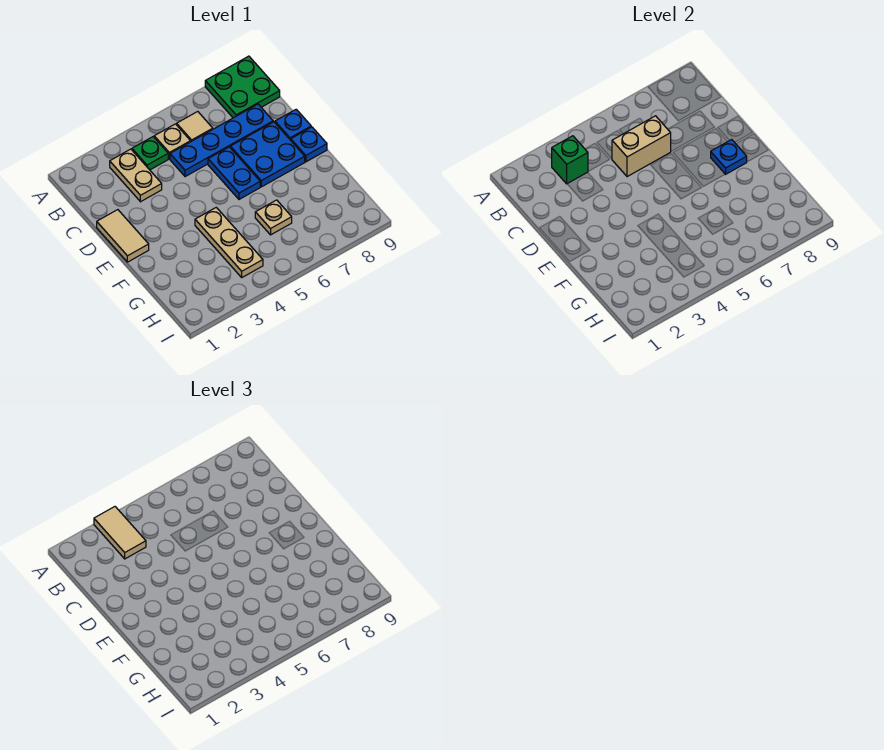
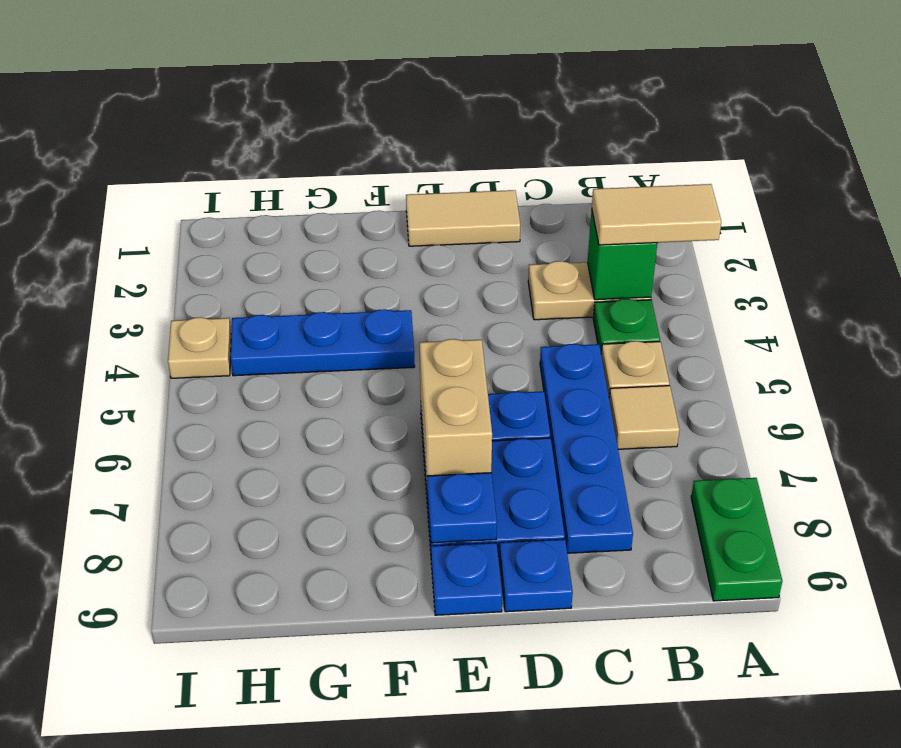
green plate A8:B9 level 1 -> green plate A8:A9 level 1
tan brick C5:C6 level 2 -> tan brick E6:E7 level 2
tan plate F4:H4 level 1 -> blue plate F4:H4 level 1
tan plate G6 level 1 -> tan plate I4 level 1

